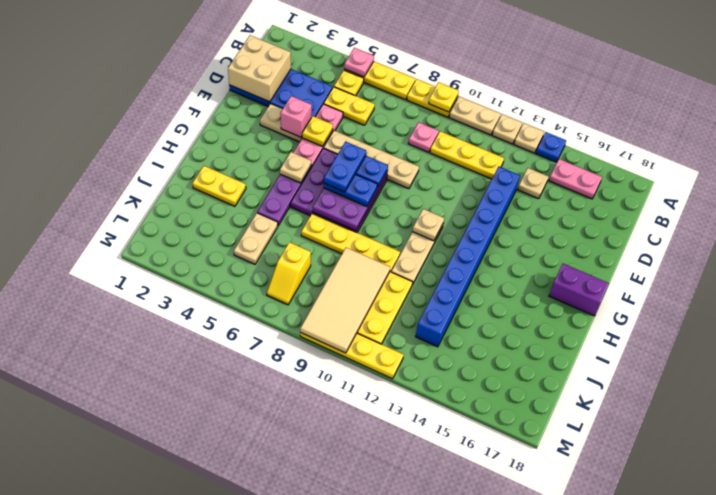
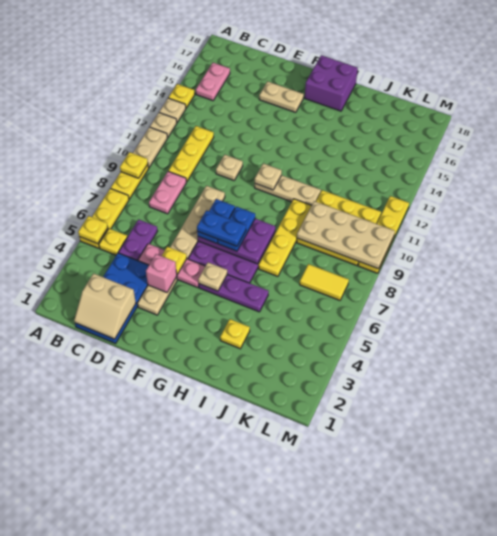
pink plate A5 level 2 -> yellow plate A5 level 2
blue plate A14 level 1 -> yellow plate A14 level 1
tan brick C1:D2 level 2 -> tan slope C1:D2 level 2 top 2
yellow plate C5:C6 level 1 -> purple plate C5:C6 level 1
pink plate C9 level 1 -> pink plate C8:C9 level 1
tan plate C14 level 1 -> tan plate E11 level 1
blue brick D13:K13 level 1 -> none
purple brick G17:G18 level 1 -> purple brick G17:H18 level 1
yellow plate I2:I3 level 1 -> yellow plate I3 level 1
tan plate J5:K5 level 1 -> tan plate E16:F16 level 1
tan tile J9:M10 level 2 -> tan plate J9:M10 level 2
yellow slope K7:L7 level 1 top K -> yellow tile K7:L7 level 1

